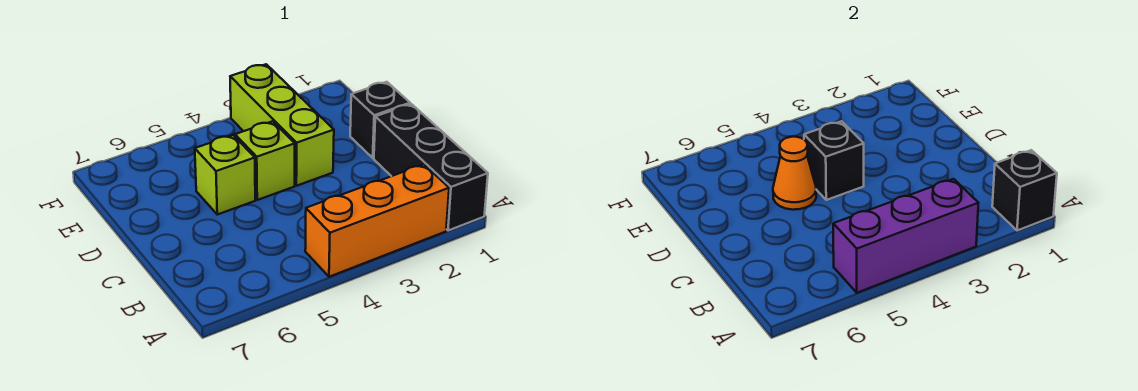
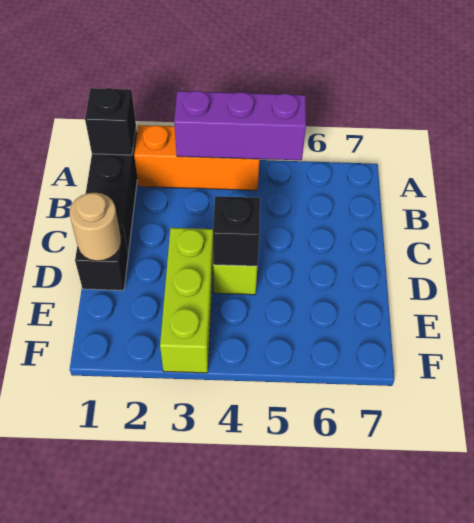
none -> tan round brick D1 level 2
lime brick D5 level 1 -> none
orange cone D5 level 2 -> none

